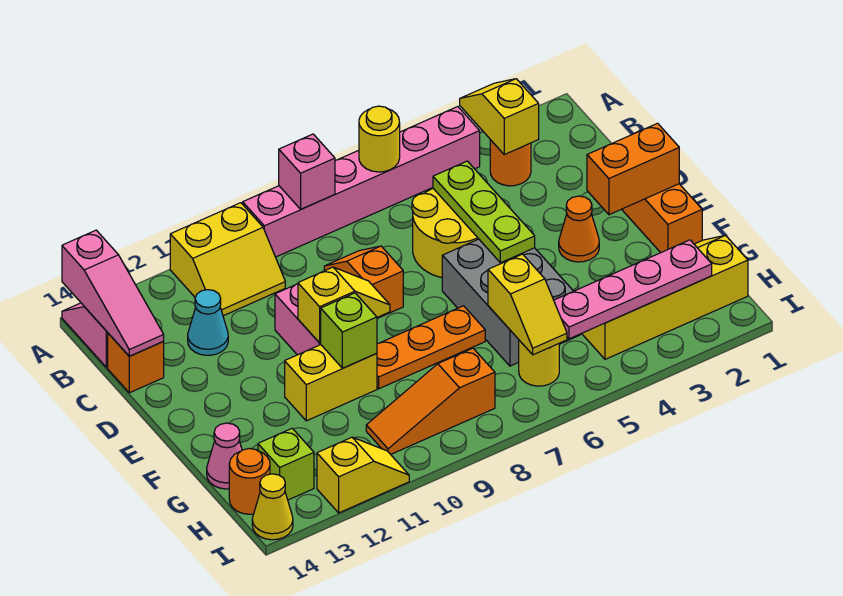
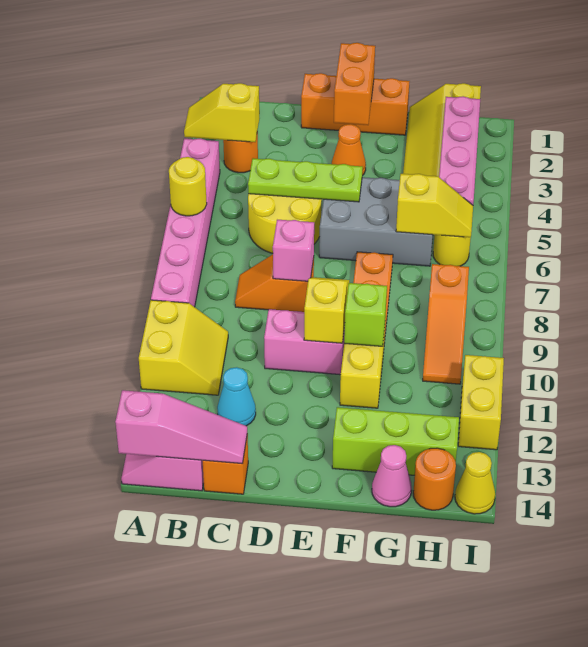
pink brick A8 level 2 -> pink brick D8 level 2
lime brick H13 level 1 -> lime brick F13:H13 level 1
yellow slope I11:I12 level 1 top 12 -> yellow brick I11:I12 level 1

